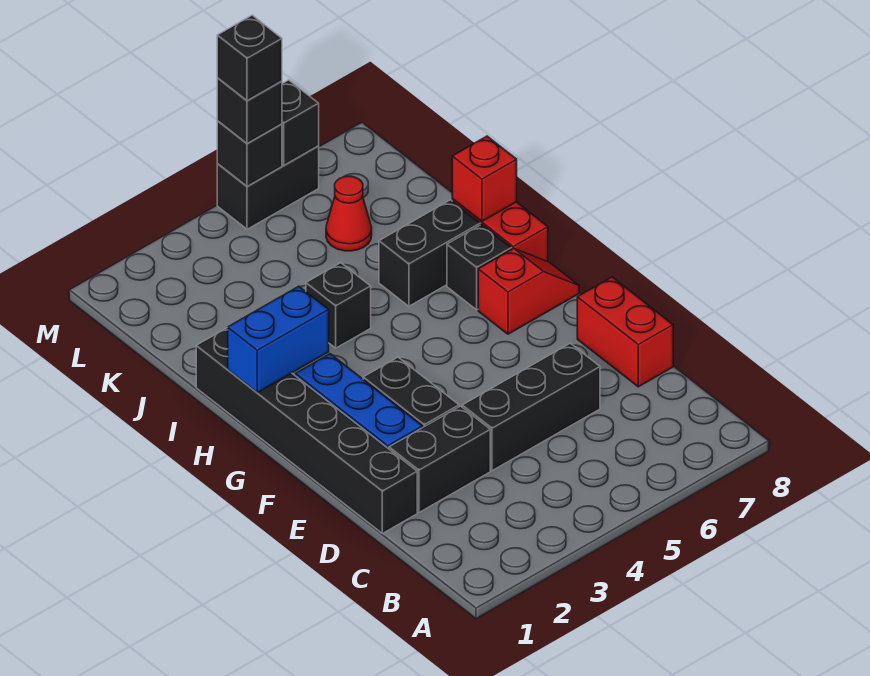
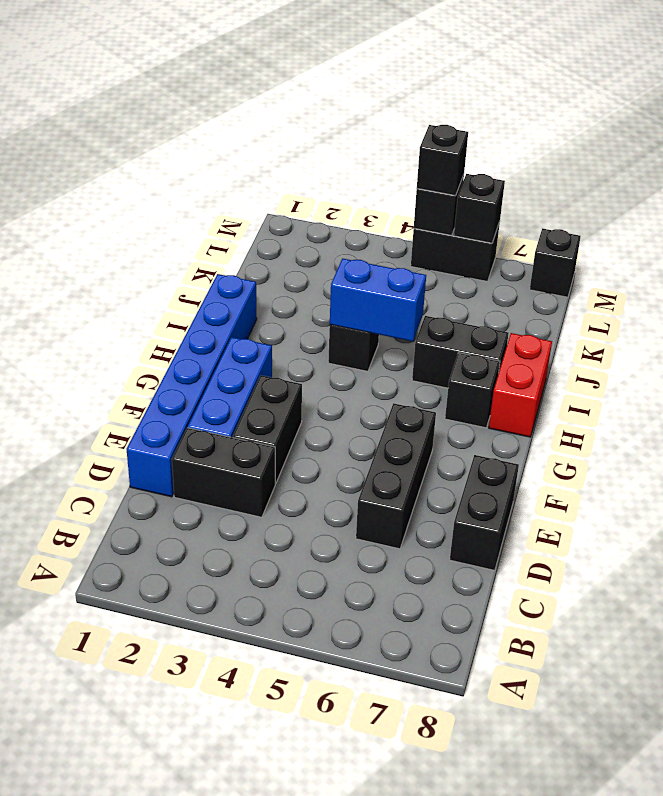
black brick D1:I1 level 1 -> blue brick D1:I1 level 1
black brick D4:D6 level 1 -> black brick D6:F6 level 1
red brick D8:E8 level 1 -> black brick D8:E8 level 1
red slope G7:G8 level 1 top 7 -> none
blue brick H1:H2 level 2 -> blue brick I4:I5 level 2
red brick I8 level 2 -> none
red cone K6 level 1 -> none
black brick M5 level 4 -> black brick M8 level 1

